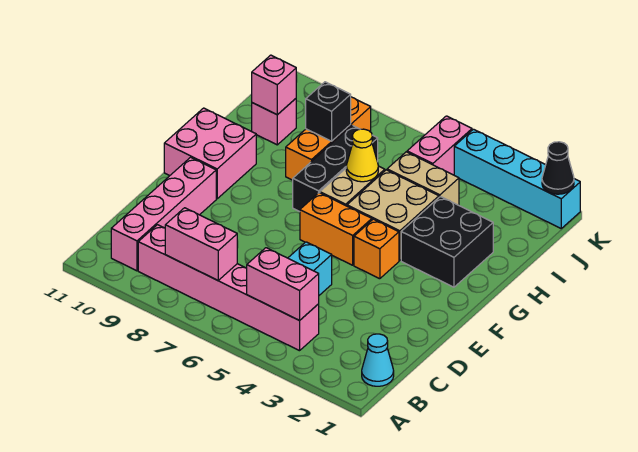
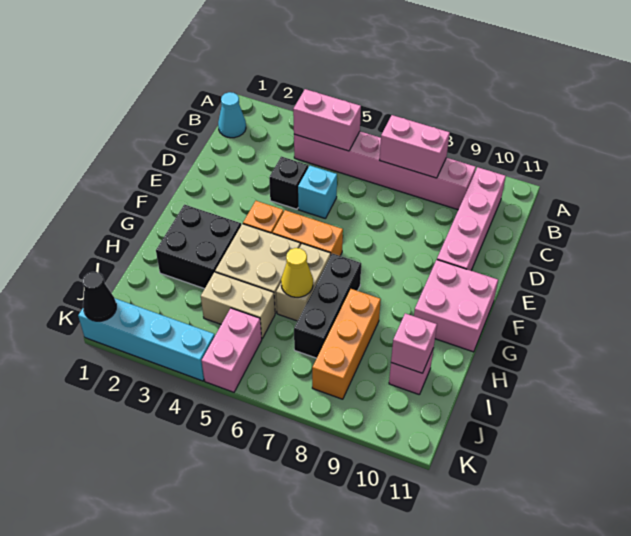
black brick I8 level 2 -> black brick D4 level 1

